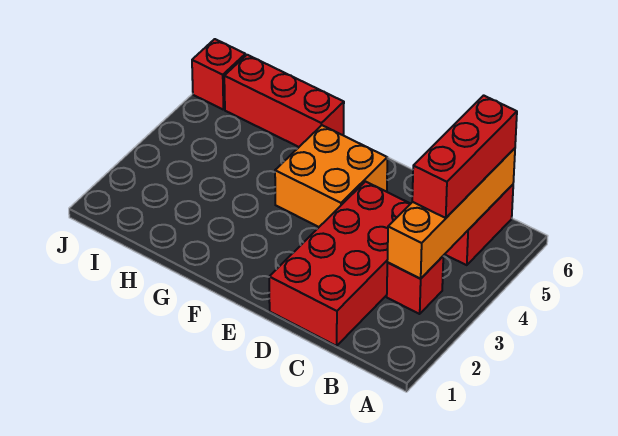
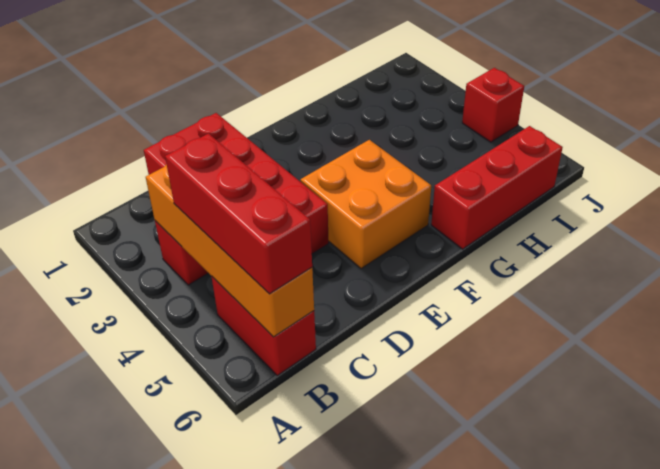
red brick J6 level 1 -> red brick J4 level 1

